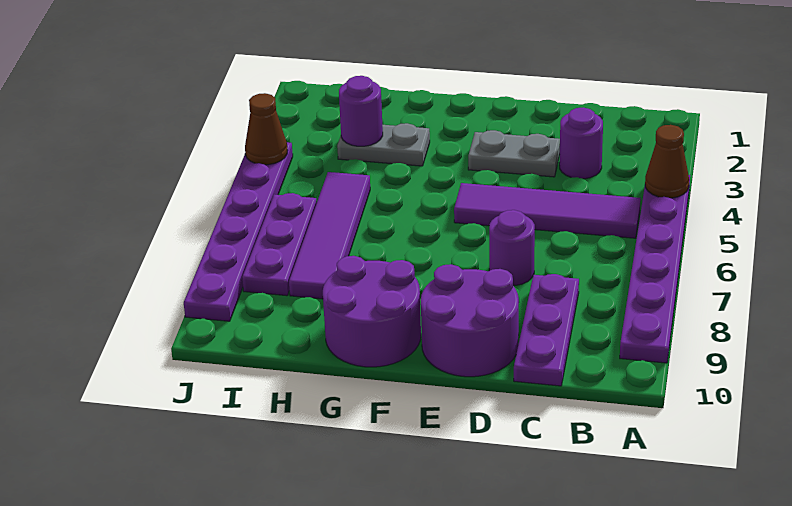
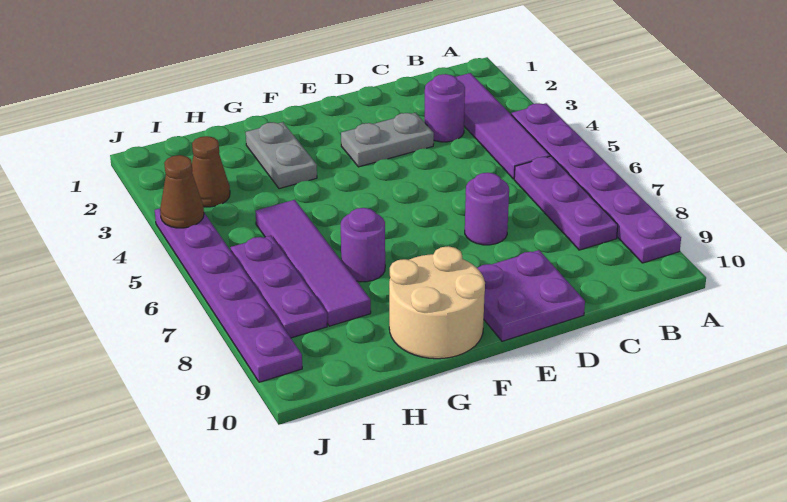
brown cone A4 level 2 -> brown cone I3 level 1
purple tile B5:E5 level 1 -> purple tile B2:B5 level 1
purple plate C8:C10 level 1 -> purple plate B6:B8 level 1
purple round brick D9:E10 level 1 -> purple plate D9:E10 level 1
purple round brick F9:G10 level 1 -> tan round brick F9:G10 level 1
grey plate G3:H3 level 1 -> grey plate G2:G3 level 1
purple round brick H3 level 2 -> purple round brick G7 level 1

